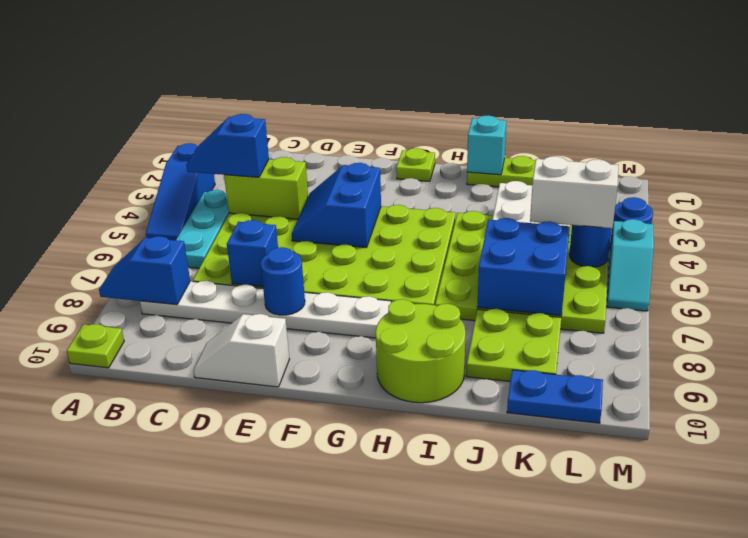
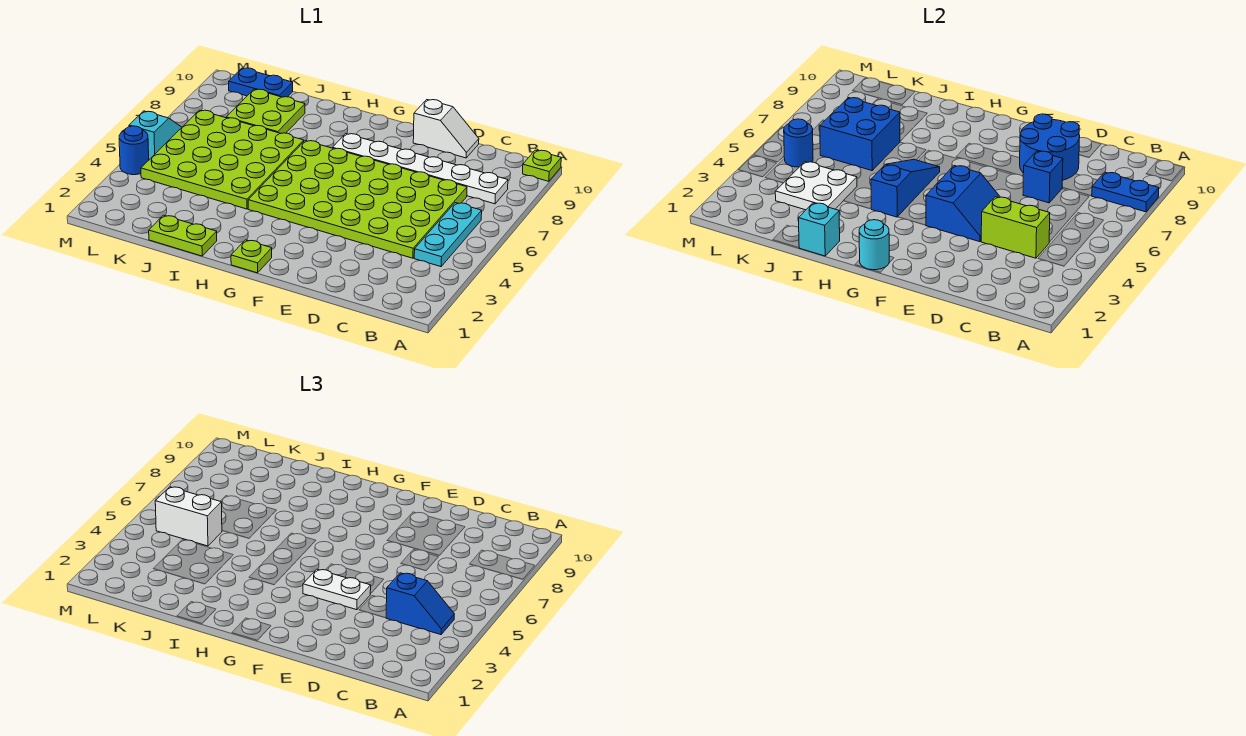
blue slope A3:A5 level 1 top 3 -> blue slope H4:H6 level 2 top 4
blue slope A8:B8 level 2 top B -> blue plate A8:B8 level 2
none -> white plate E4:F4 level 3
blue round brick E8 level 2 -> blue round brick D8:E9 level 2
none -> cyan round brick G1 level 2
lime round brick H9:I10 level 1 -> none

